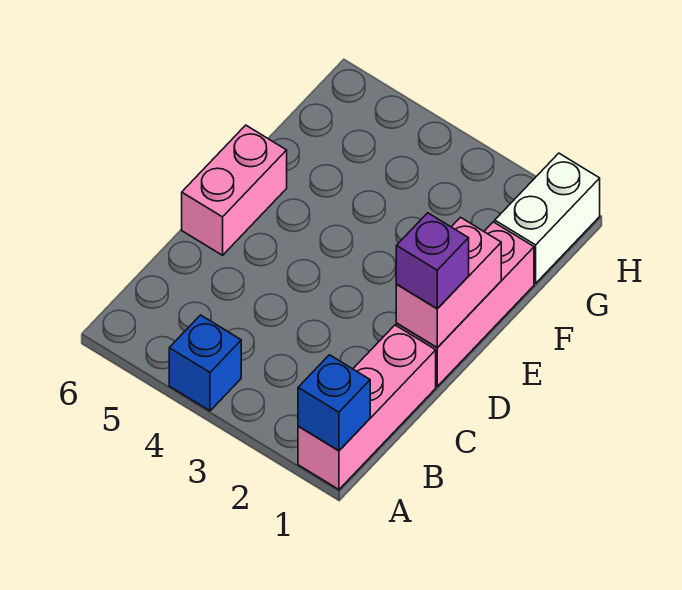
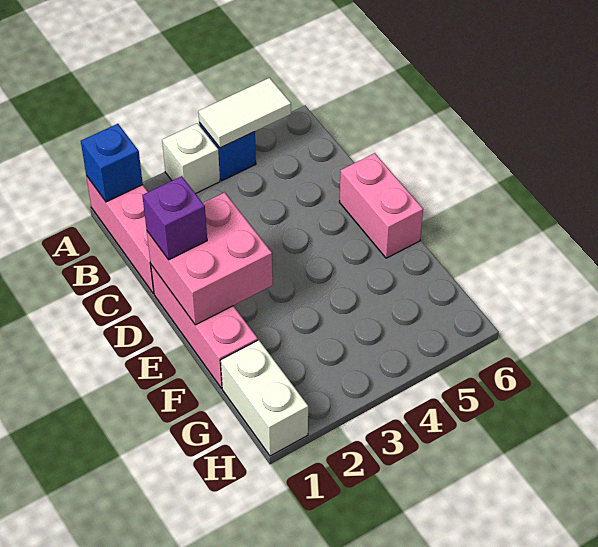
none -> white brick A3 level 1
none -> white tile A4:A5 level 2
pink brick D1:E1 level 2 -> pink brick D1:E2 level 2

